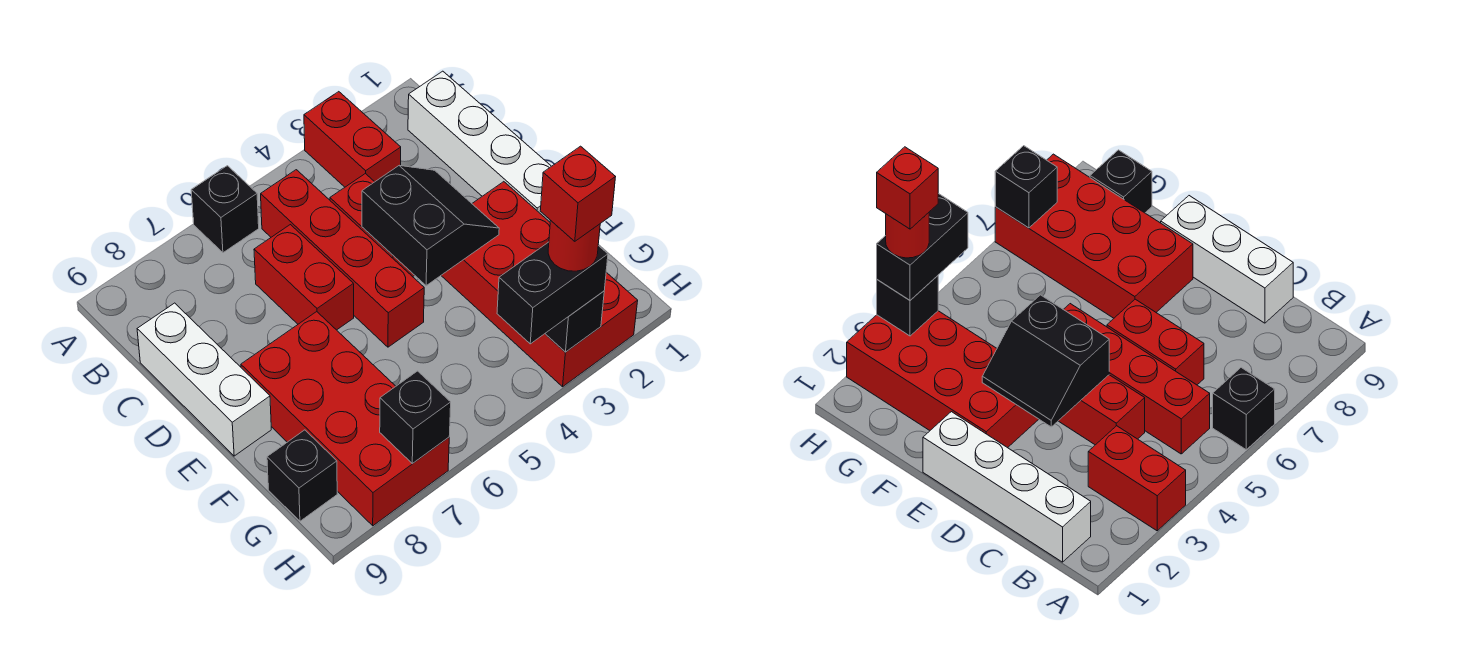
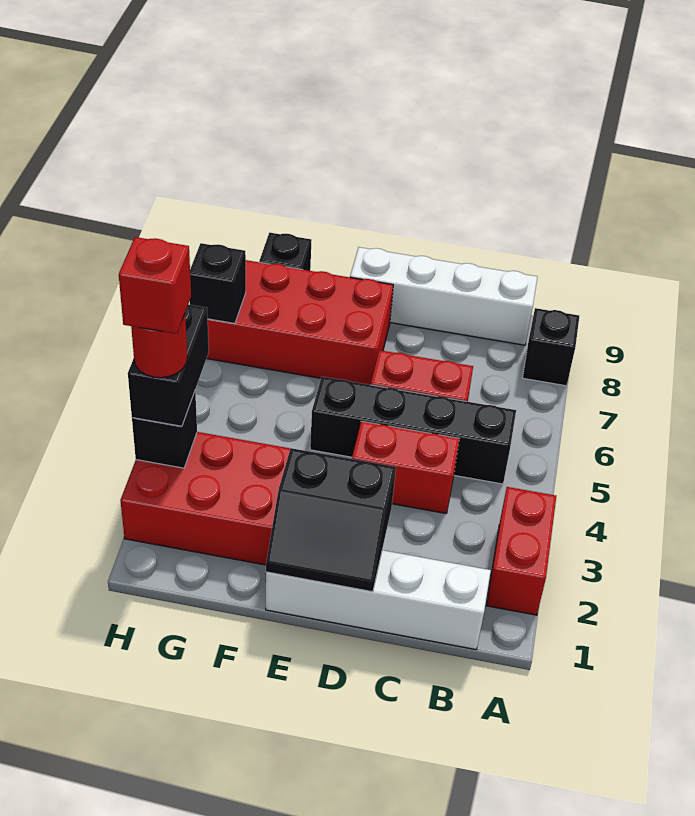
red brick A3:B3 level 1 -> red brick A2:A3 level 1
black brick A6 level 1 -> black brick A8 level 1
red brick B5:E5 level 1 -> black brick B5:E5 level 1
white brick C9:E9 level 1 -> white brick B9:E9 level 1
black slope D3:E4 level 2 top 4 -> black slope D1:E2 level 2 top 2

